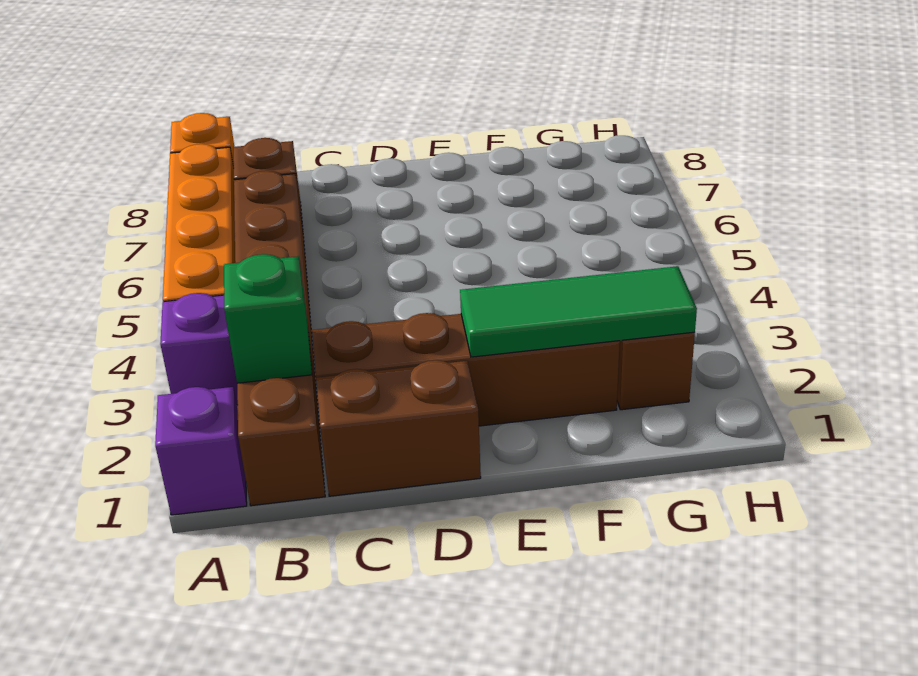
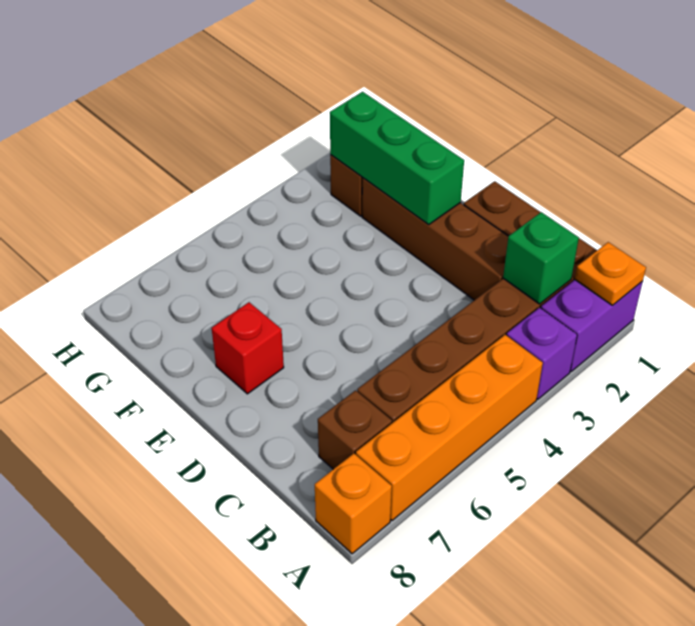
purple brick A1 level 1 -> purple brick A1:A2 level 1
none -> orange plate A1 level 2
green tile E2:G2 level 2 -> green brick E2:G2 level 2
none -> red brick E7 level 1

